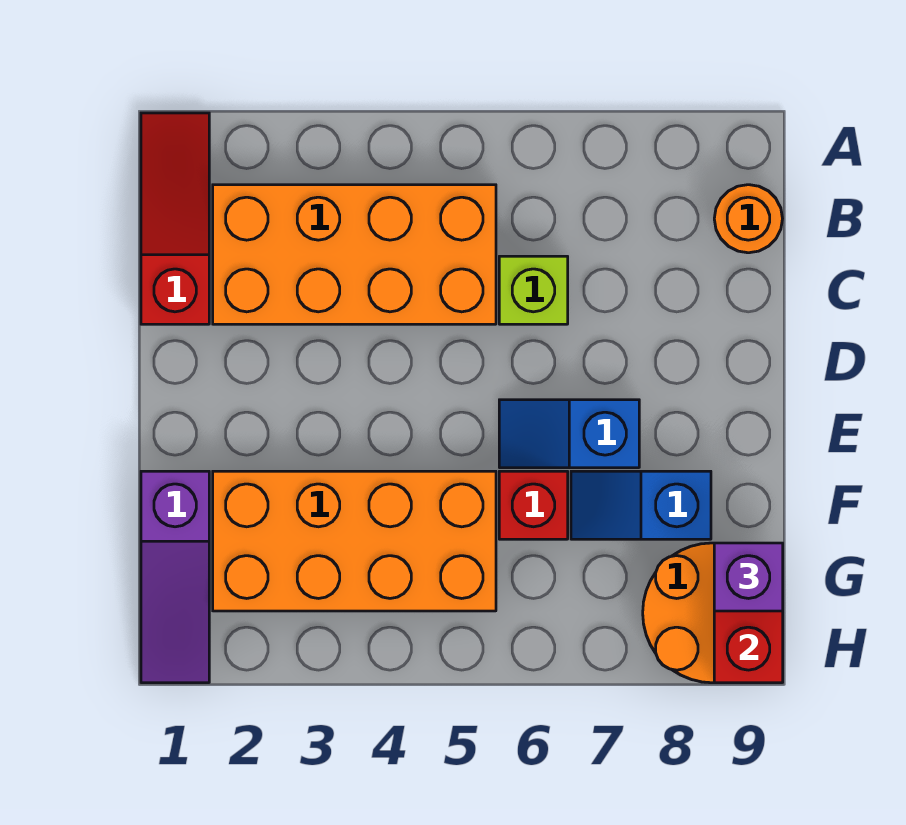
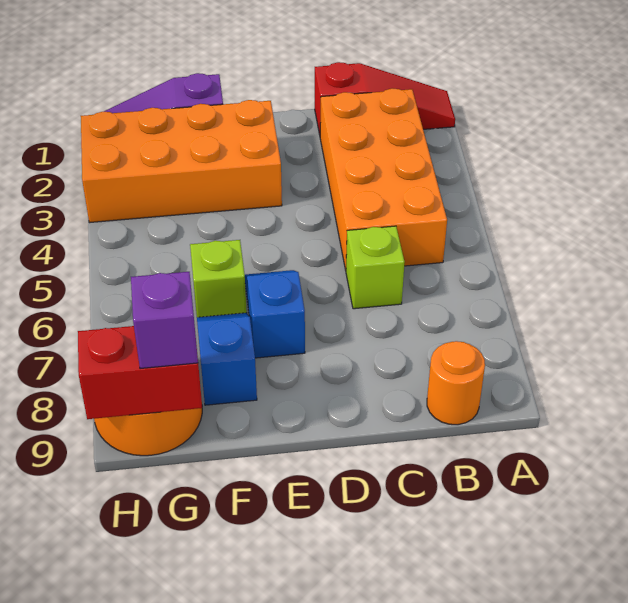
orange brick F2:G5 level 1 -> orange brick E2:H3 level 1
red brick F6 level 1 -> lime brick F6 level 1

